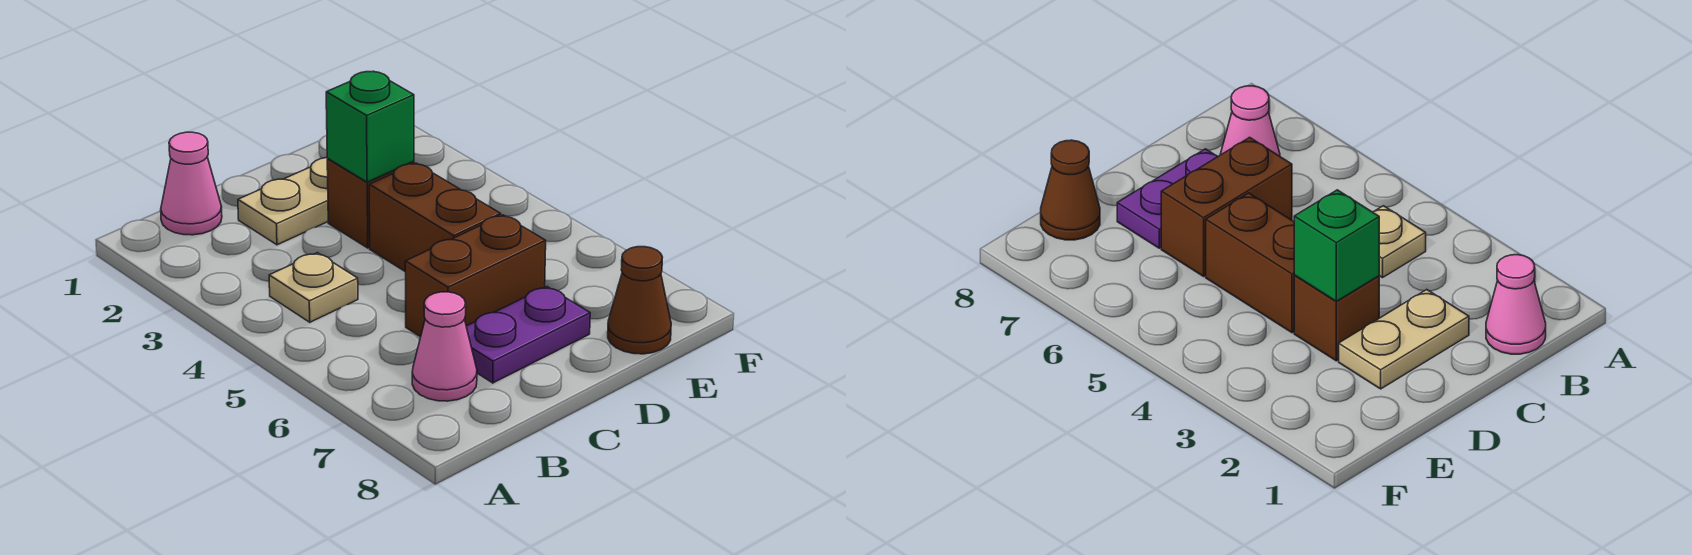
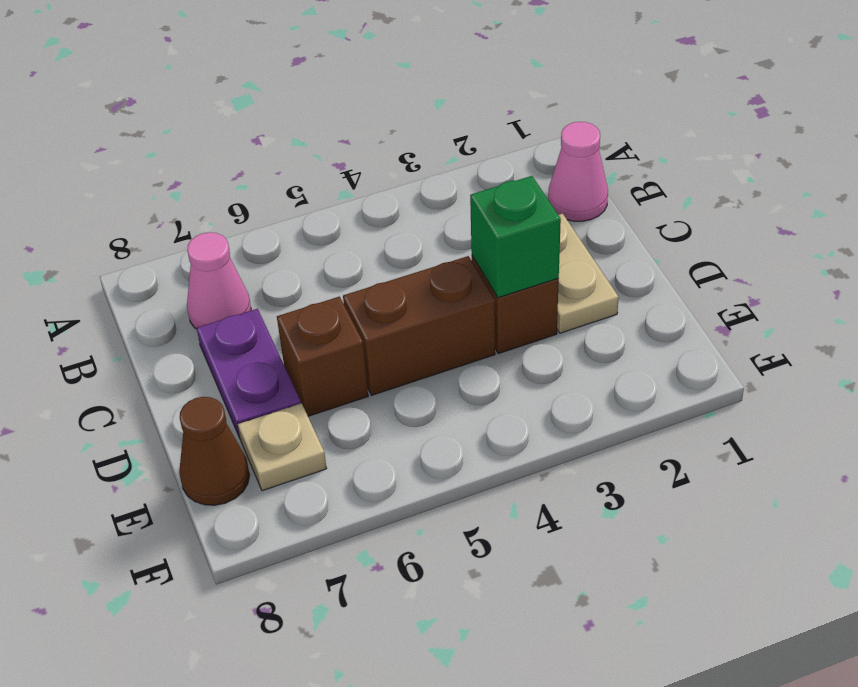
tan plate B4 level 1 -> tan plate E7 level 1
brown brick C6:D6 level 1 -> brown brick D6 level 1

